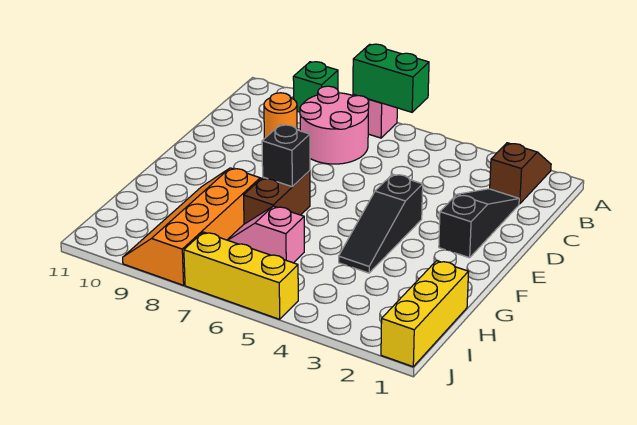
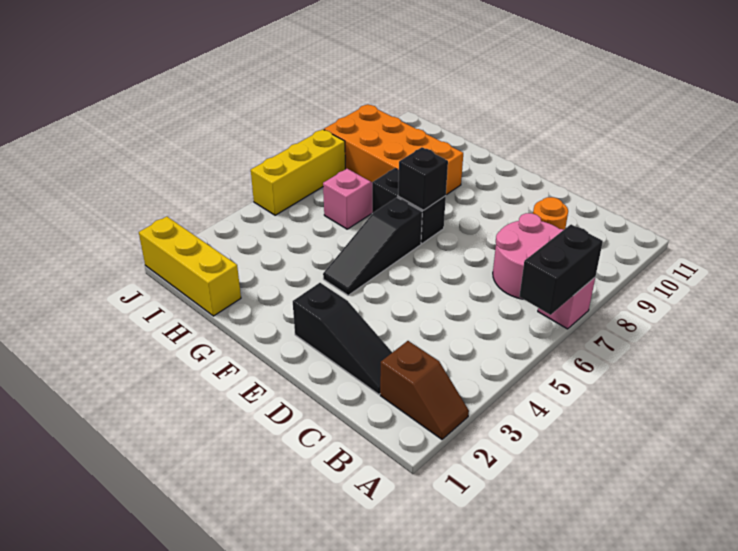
green brick A6:A7 level 2 -> black brick A6:A7 level 2
green brick A9 level 1 -> none
black slope E4:G4 level 1 top E -> black slope F4:F6 level 1 top 6
brown brick F7:G7 level 1 -> black brick F7:G7 level 1
orange slope G8:J9 level 1 top 8 -> orange brick G8:J9 level 1

